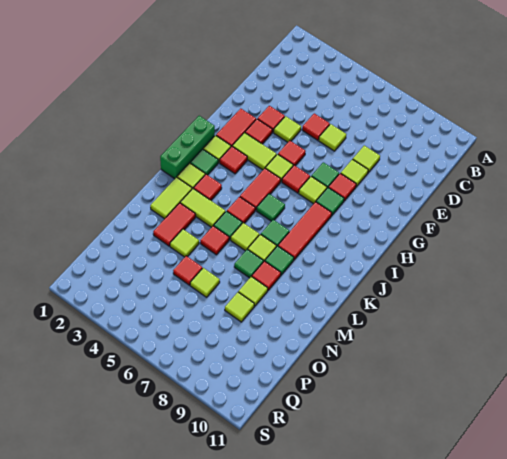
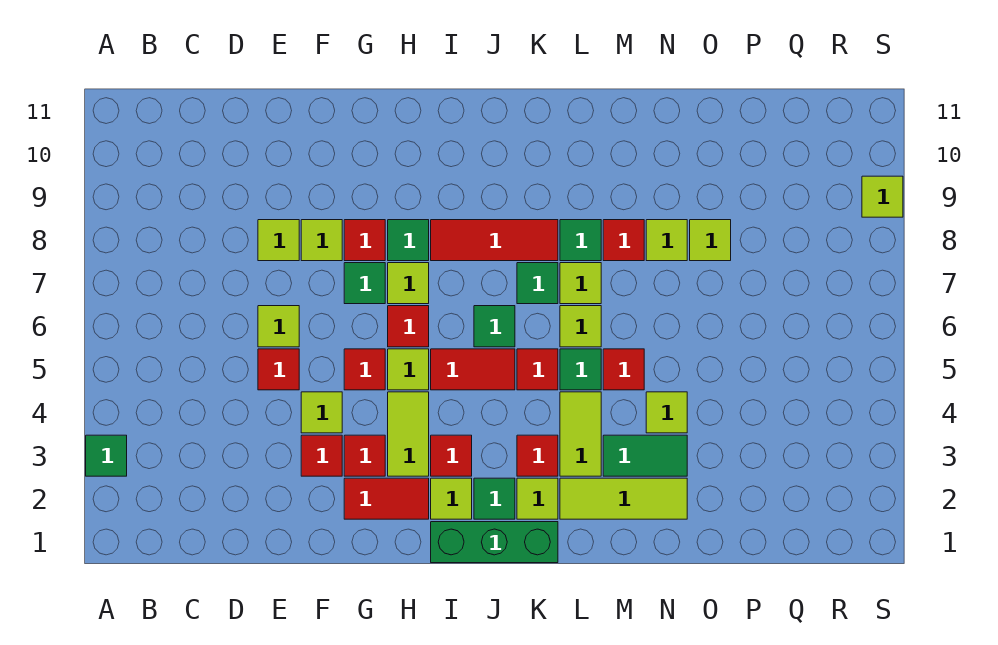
lime tile L2:M2 level 1 -> lime tile L2:N2 level 1
red tile M3:N3 level 1 -> green tile M3:N3 level 1
green tile M7 level 1 -> green tile A3 level 1
red tile O5 level 1 -> none
lime tile O6 level 1 -> lime tile S9 level 1

